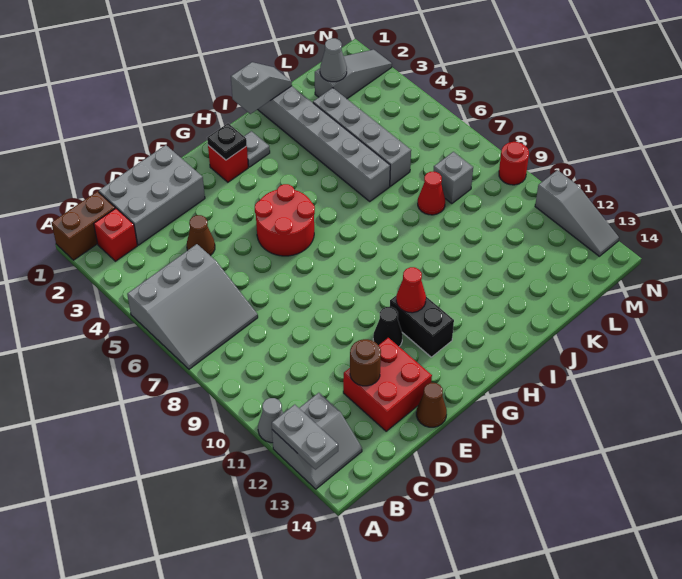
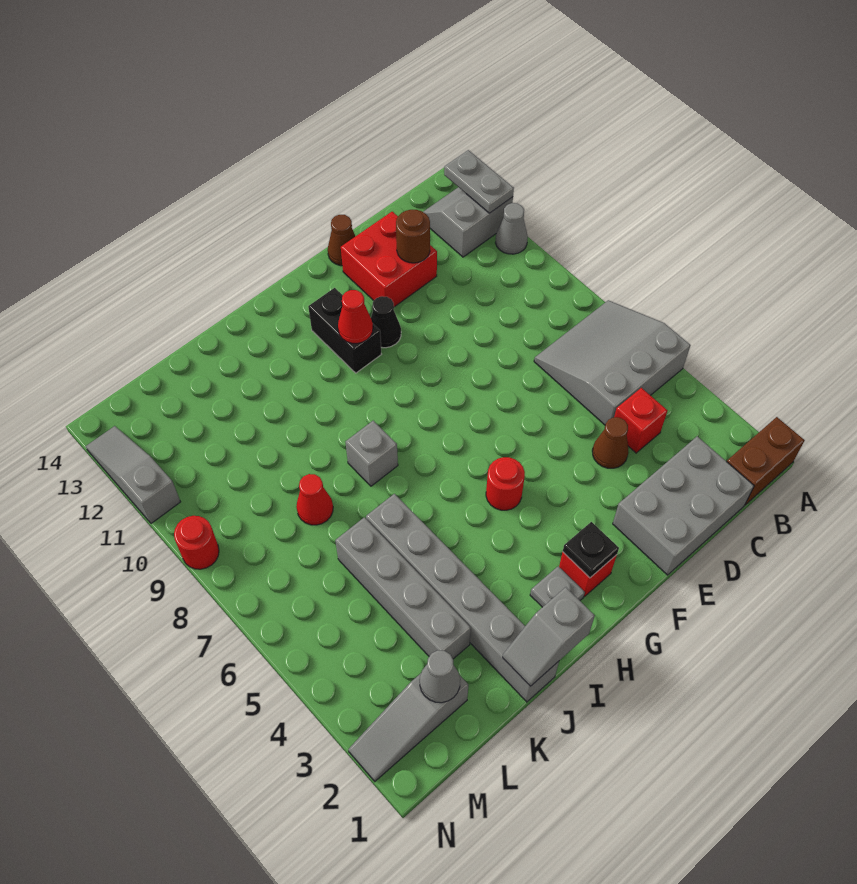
red brick B2 level 1 -> red brick C4 level 1
red round brick F5:G6 level 1 -> red round brick G5 level 1
grey brick L8 level 1 -> grey brick I8 level 1

